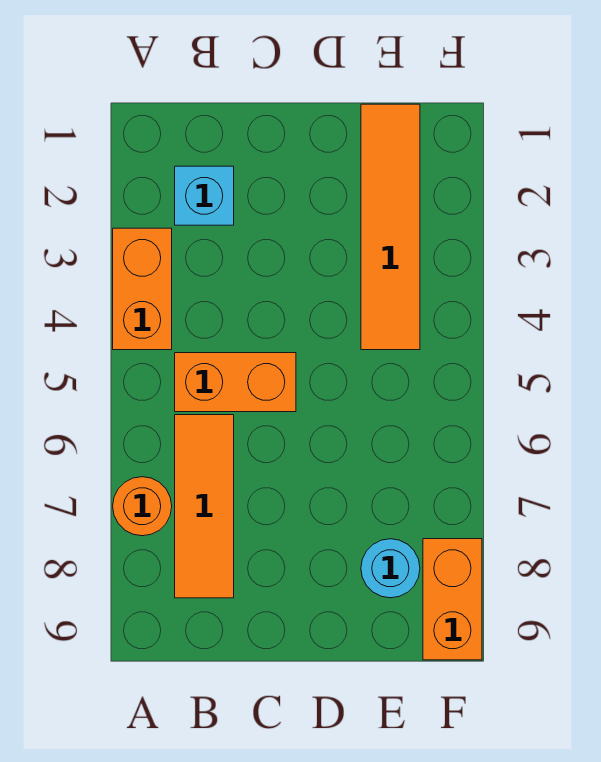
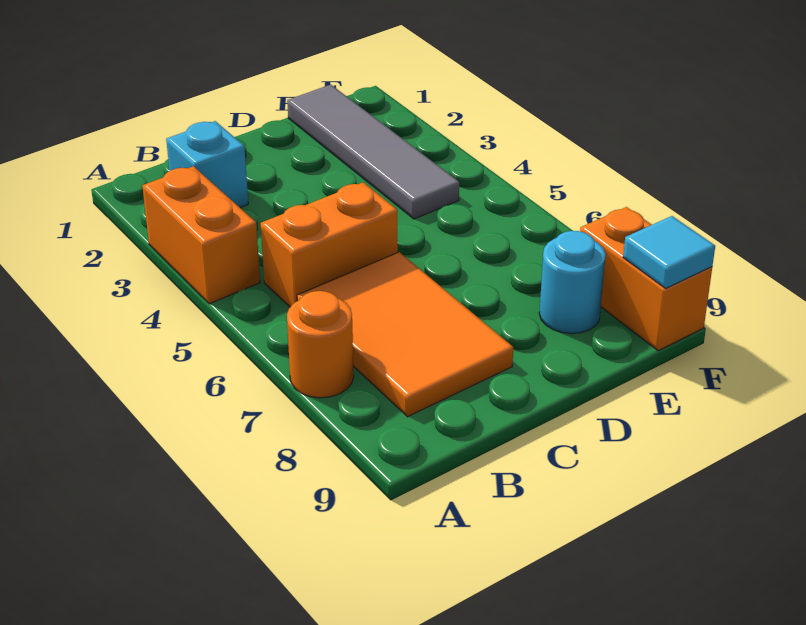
orange tile B6:B8 level 1 -> orange tile B6:C8 level 1
orange tile E1:E4 level 1 -> grey tile E1:E4 level 1
none -> cyan tile F9 level 2

